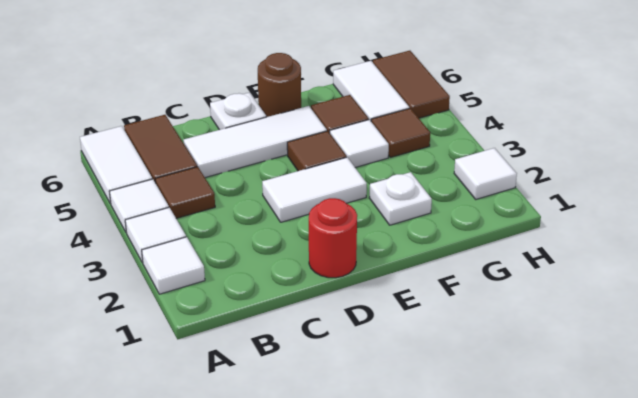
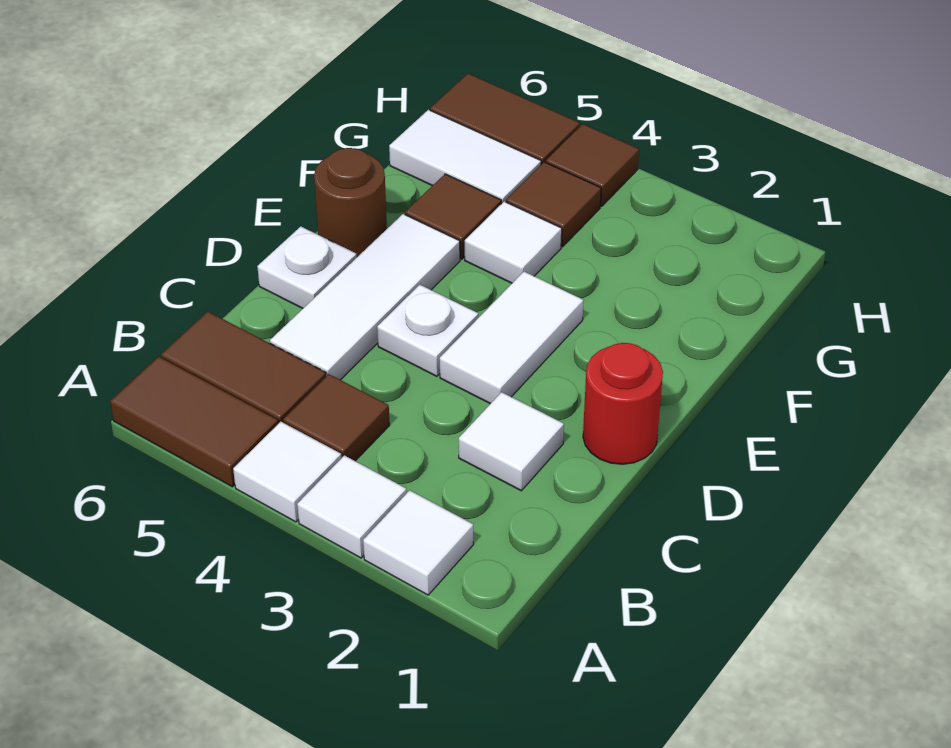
white tile A5:A6 level 1 -> brown tile A5:A6 level 1
brown tile E4 level 1 -> brown tile H4 level 1
white plate F2 level 1 -> white plate D4 level 1
white tile H2 level 1 -> white tile C2 level 1

